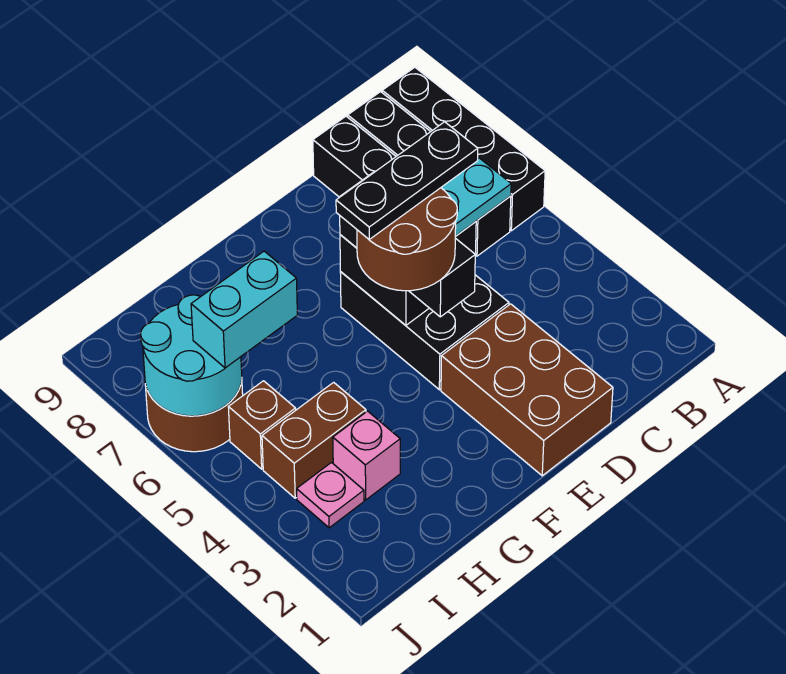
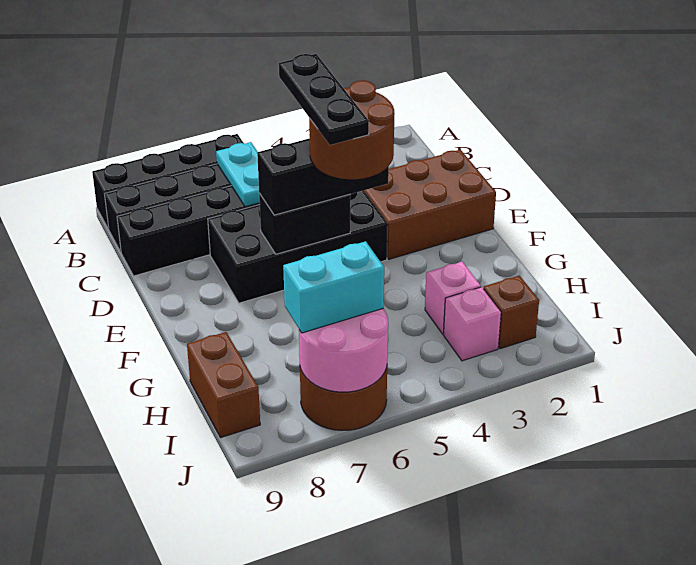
black brick D4:E6 level 1 -> black brick D4:E7 level 1
brown brick H4:I4 level 1 -> brown brick H9:I9 level 1
cyan brick H6:I6 level 3 -> cyan brick I6:I7 level 3
pink plate I3 level 1 -> pink brick I3 level 1
brown brick I5 level 1 -> brown brick I2 level 1
cyan round brick I6:J7 level 2 -> pink round brick I6:J7 level 2

